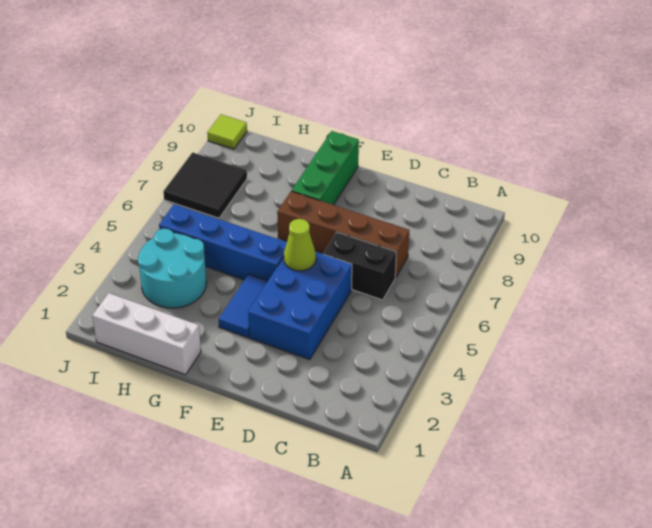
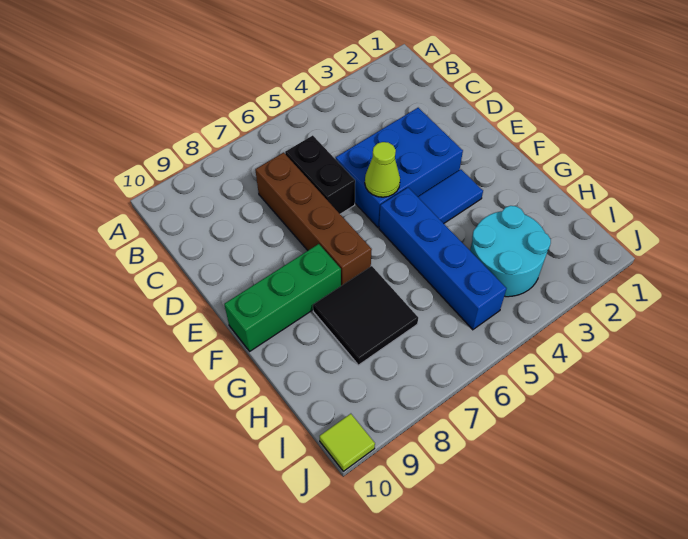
white brick G1:I1 level 1 -> none
black tile I7:J8 level 1 -> black tile G7:H8 level 1

